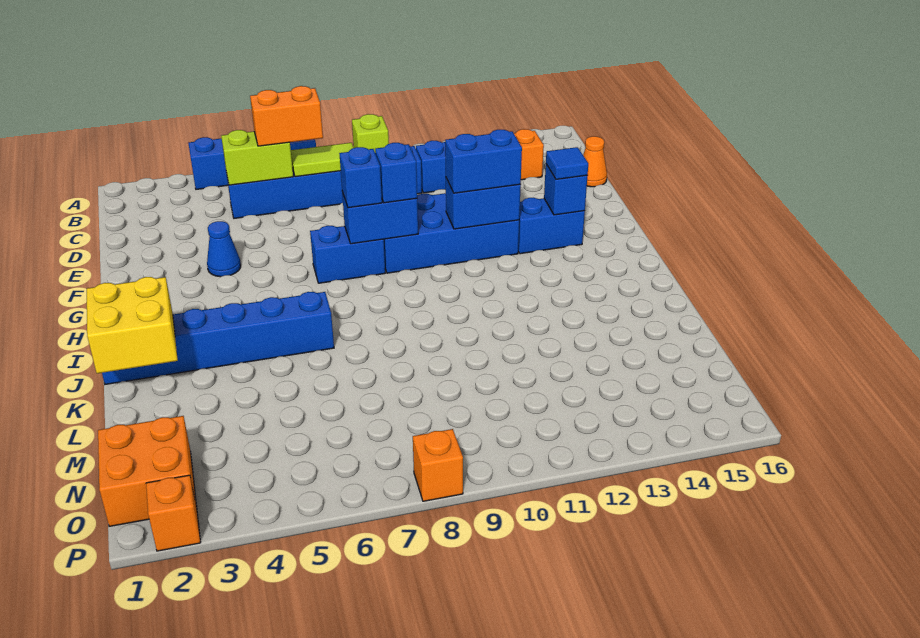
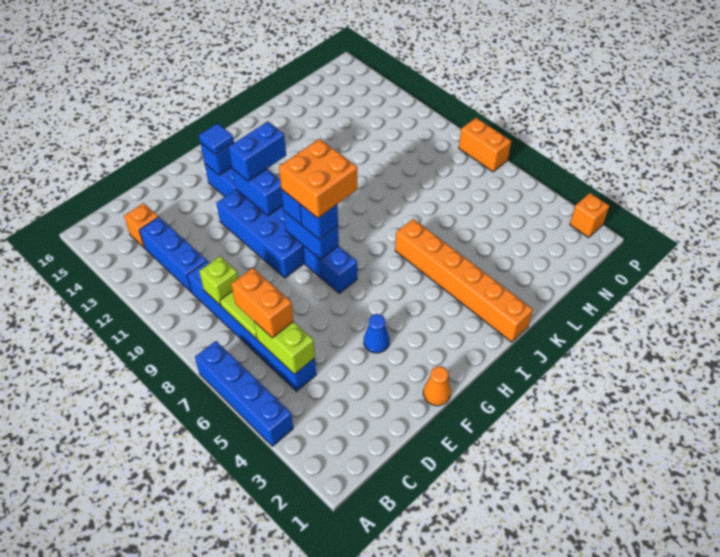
orange cone D16 level 1 -> orange cone F1 level 1
blue brick G11:G12 level 3 -> blue brick G12:H12 level 3
blue brick J1:J6 level 1 -> orange brick J1:J6 level 1
yellow brick J1:K2 level 2 -> none
orange brick N1:O2 level 1 -> orange brick G8:H9 level 4
orange brick P8 level 1 -> orange brick P7:P8 level 1

